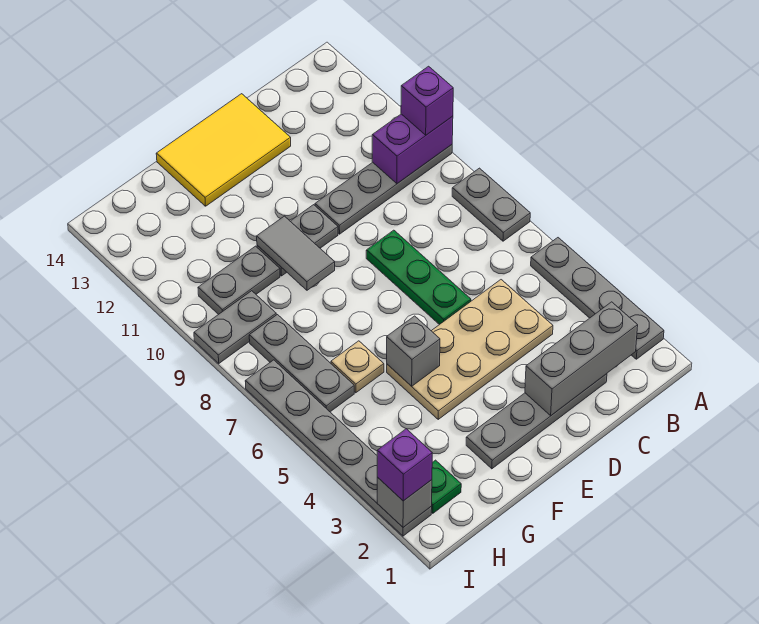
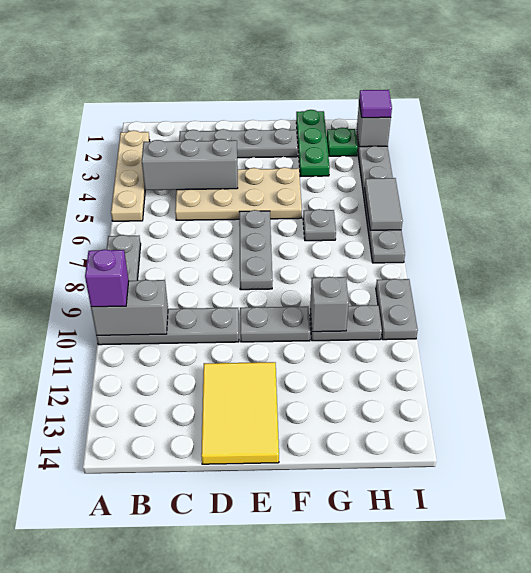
grey plate A2:A5 level 1 -> tan plate A2:A5 level 1
purple brick A10:B10 level 2 -> grey brick A10:B10 level 2
grey brick B2:D2 level 2 -> grey brick B4:D4 level 2
green plate D6:D8 level 1 -> green plate G1:G3 level 1
yellow tile D13:F14 level 1 -> yellow tile D12:E14 level 1
grey brick F5 level 2 -> grey brick G10 level 2
grey tile F9:F10 level 2 -> grey tile I5:I6 level 2
tan plate G6 level 1 -> grey plate G6 level 1
grey plate H6:H8 level 1 -> grey plate E6:E8 level 1
grey plate H9:I9 level 1 -> grey plate I9:I10 level 1
purple brick I2 level 3 -> purple tile I2 level 3

